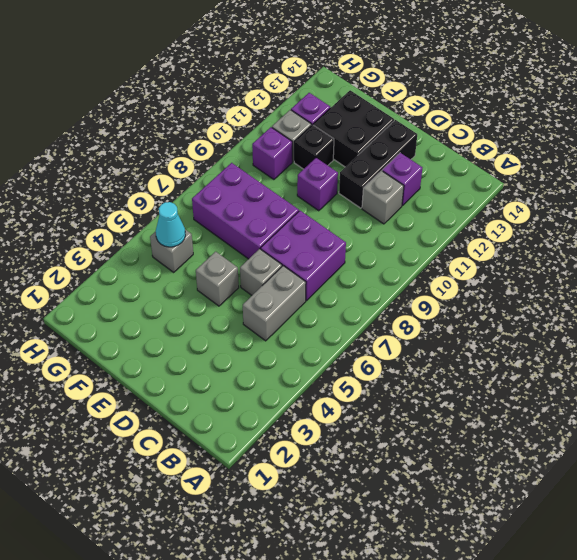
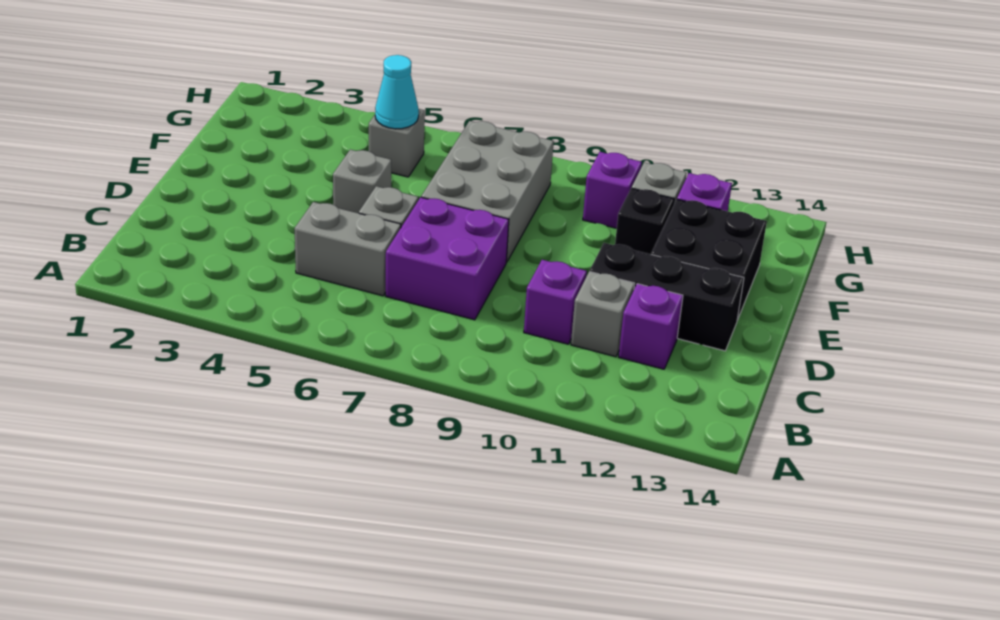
purple brick E7:G8 level 1 -> grey brick E7:G8 level 1
purple brick E10 level 1 -> purple brick C10 level 1

